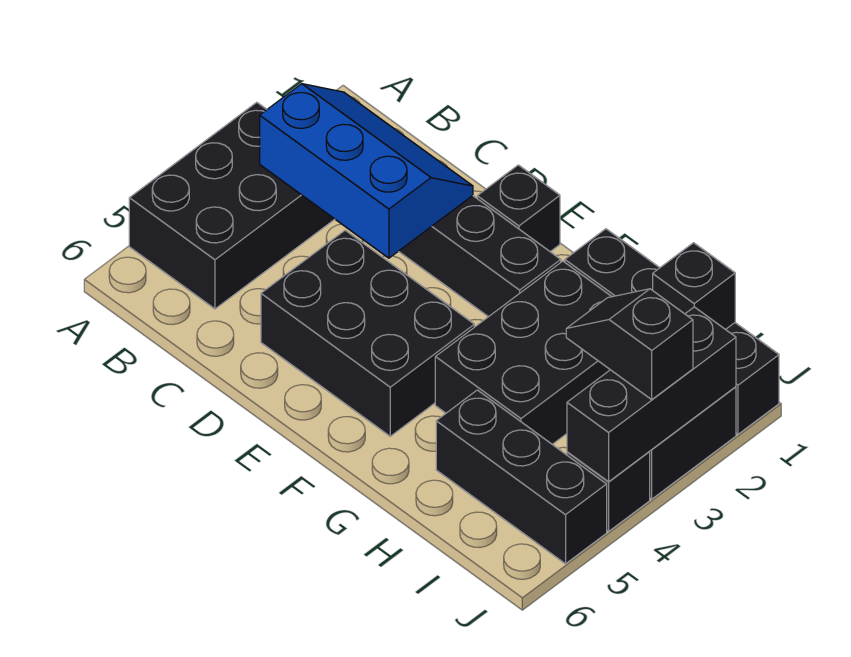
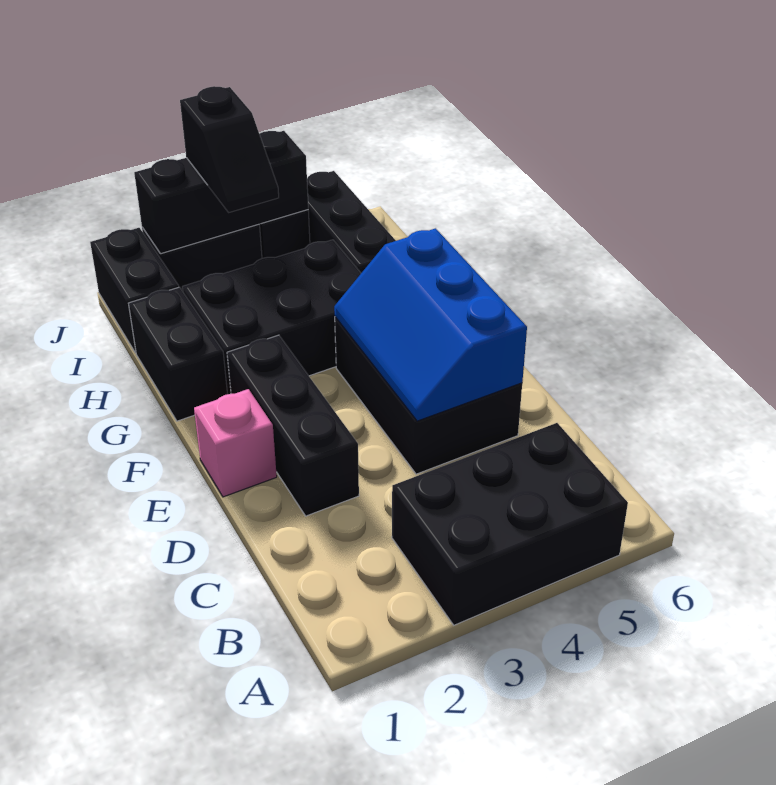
blue slope B2:D3 level 2 top 3 -> blue slope D4:F5 level 2 top 5
black brick E1 level 1 -> pink brick E1 level 1
black brick I1 level 2 -> none

